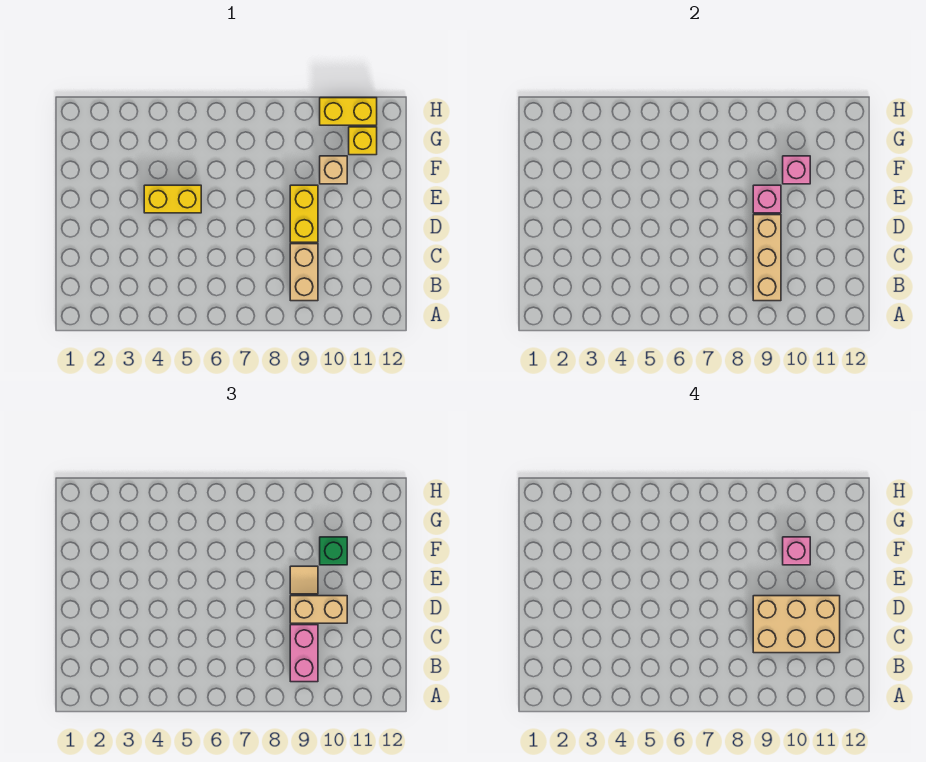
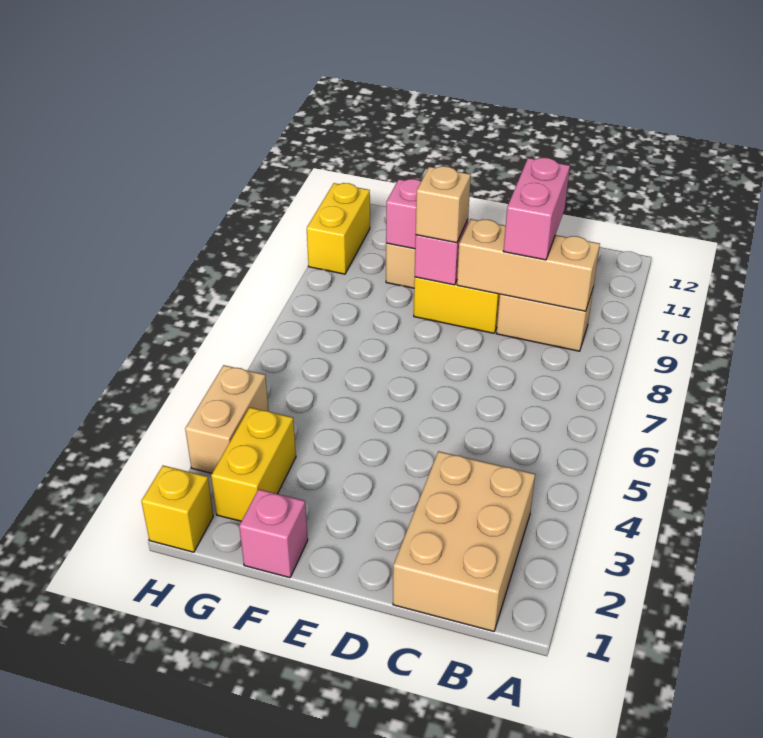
pink brick B9:C9 level 3 -> pink brick C9:C10 level 3
tan brick C9:D11 level 4 -> tan brick B1:C3 level 1
tan brick D9:D10 level 3 -> tan brick H3:H4 level 1
yellow brick E4:E5 level 1 -> yellow brick G2:G3 level 1
tan tile E9 level 3 -> tan brick E9 level 3
green brick F10 level 3 -> none
pink brick F10 level 4 -> pink brick F1 level 1
yellow brick G11 level 1 -> yellow brick H1 level 1

